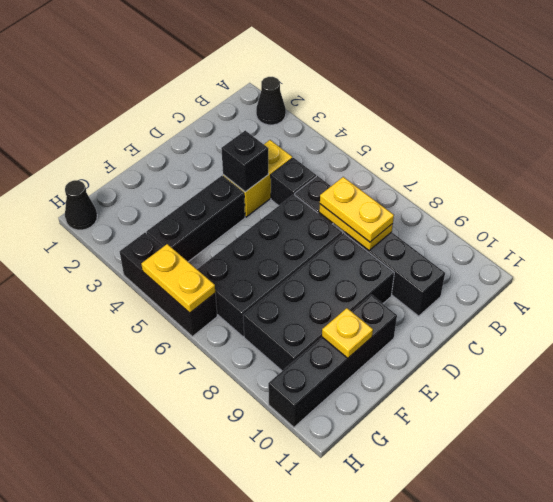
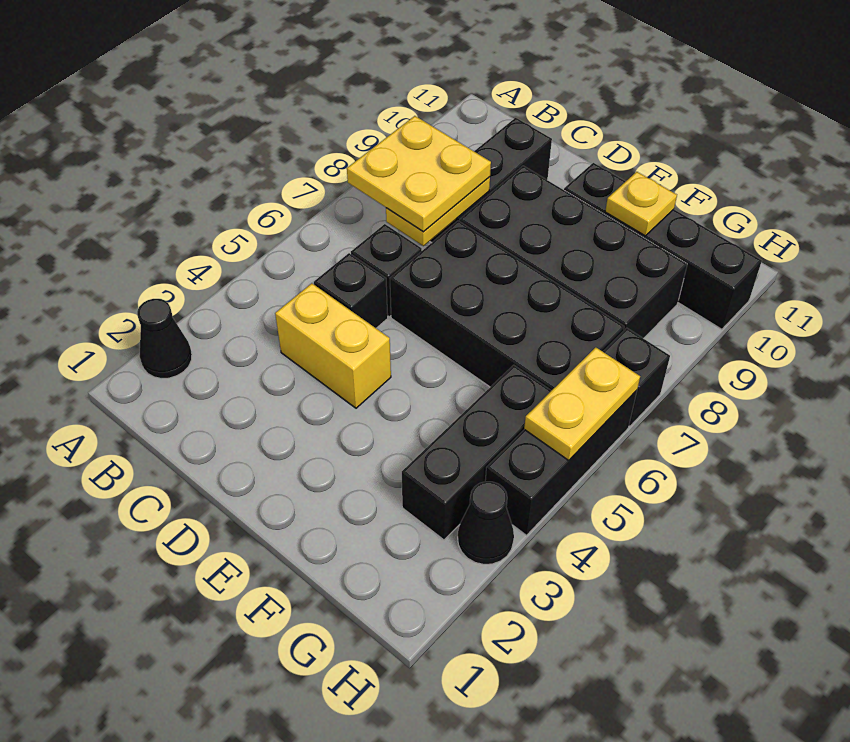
yellow plate C7:C8 level 3 -> yellow plate B7:C8 level 3
black brick D4 level 2 -> black brick H7 level 1
black brick E4:G4 level 1 -> black brick G3:G5 level 1
black cone H1 level 1 -> black cone H3 level 1

